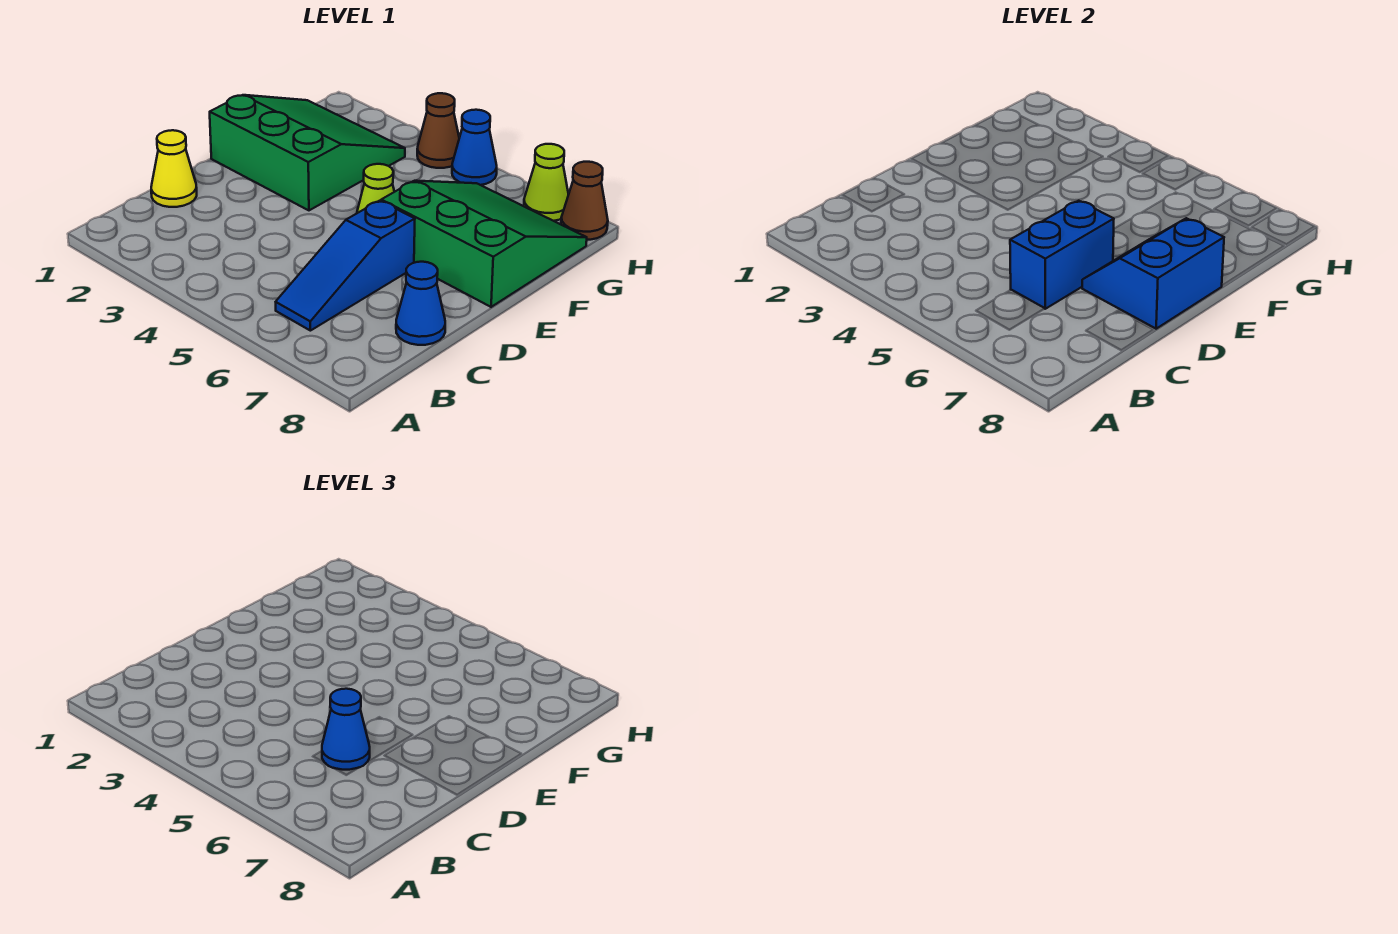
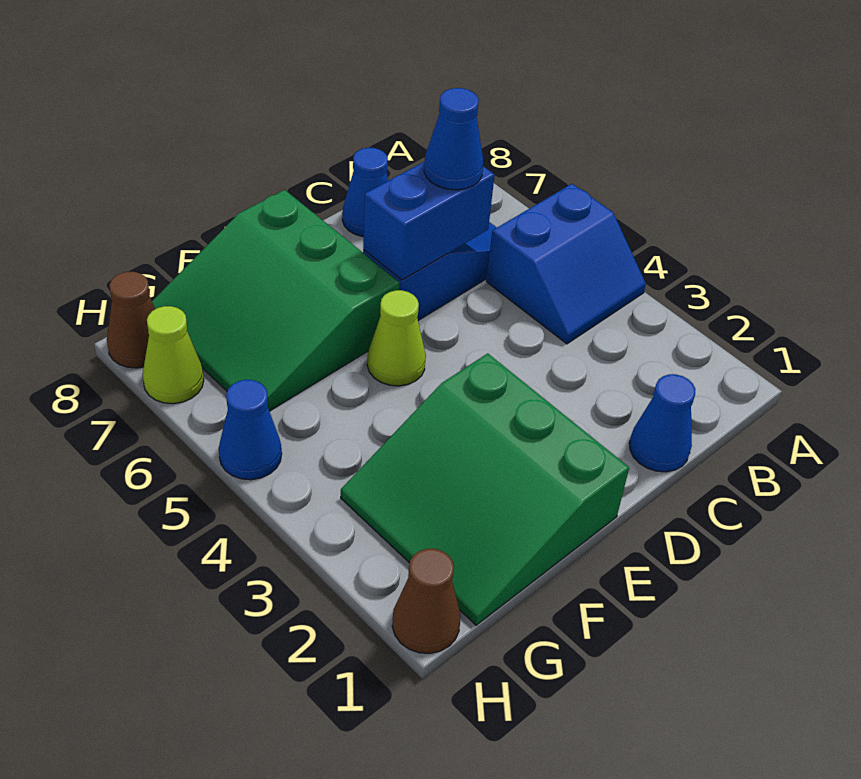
yellow cone C1 level 1 -> blue cone C1 level 1
blue slope D7:E8 level 2 top 8 -> blue slope A4:B5 level 1 top 5
brown cone H4 level 1 -> brown cone H1 level 1

